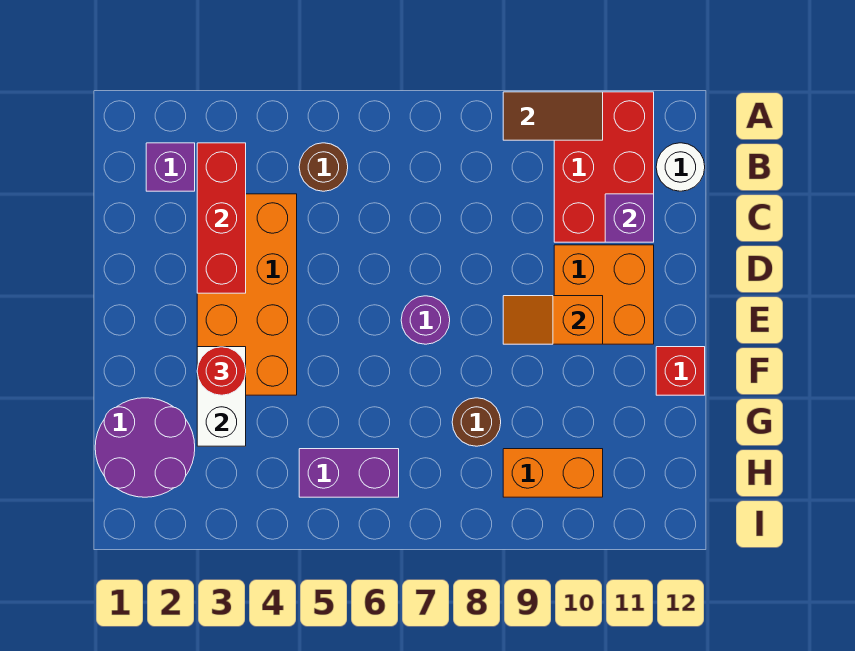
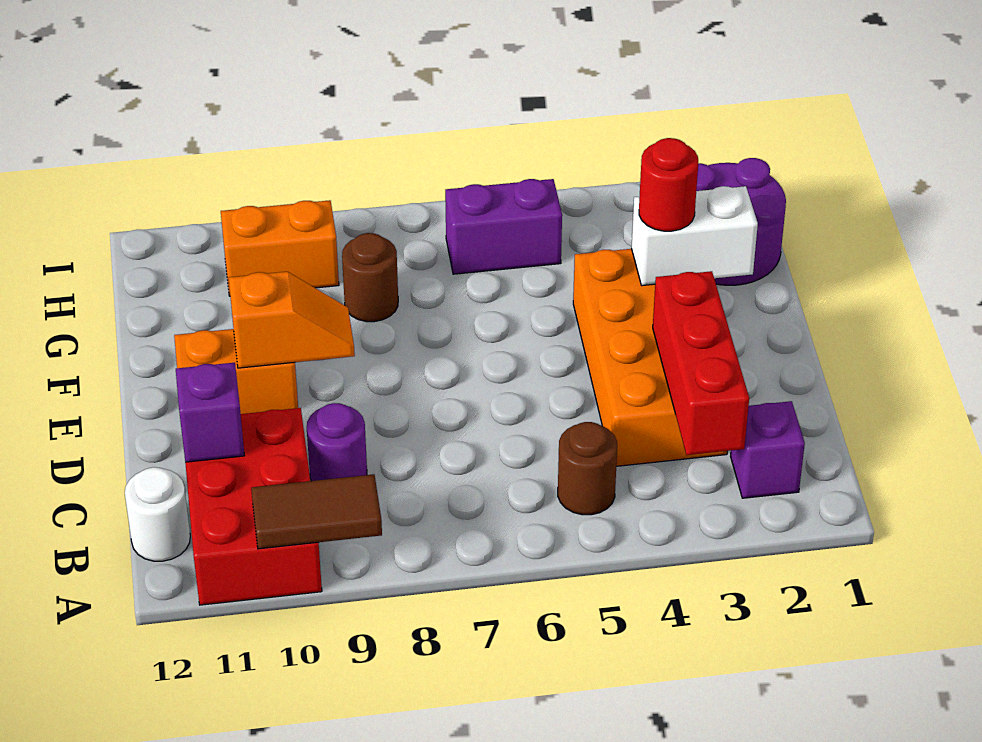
orange brick D10:E11 level 1 -> orange brick E10:E11 level 1
purple round brick E7 level 1 -> purple round brick C9 level 1
white brick F3:G3 level 2 -> white brick F2:F3 level 2
red brick F12 level 1 -> none

